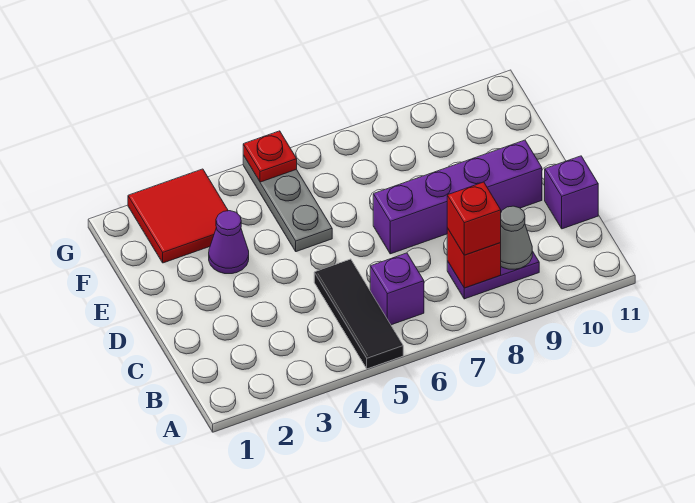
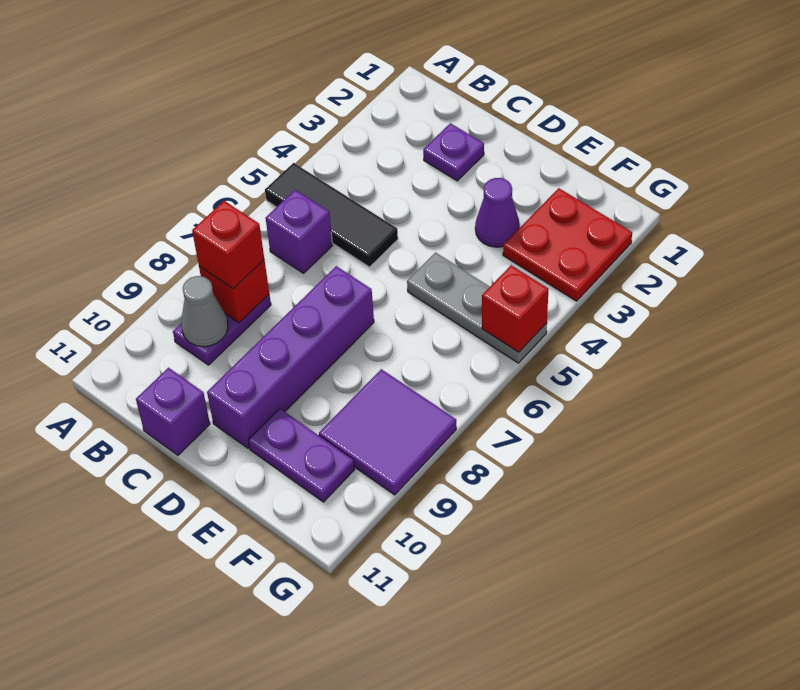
none -> purple plate C2 level 1
none -> purple plate E10:F10 level 1
red tile F2:G3 level 1 -> red plate F2:G3 level 1
none -> purple tile F8:G9 level 1
red plate G5 level 2 -> red brick G5 level 2

